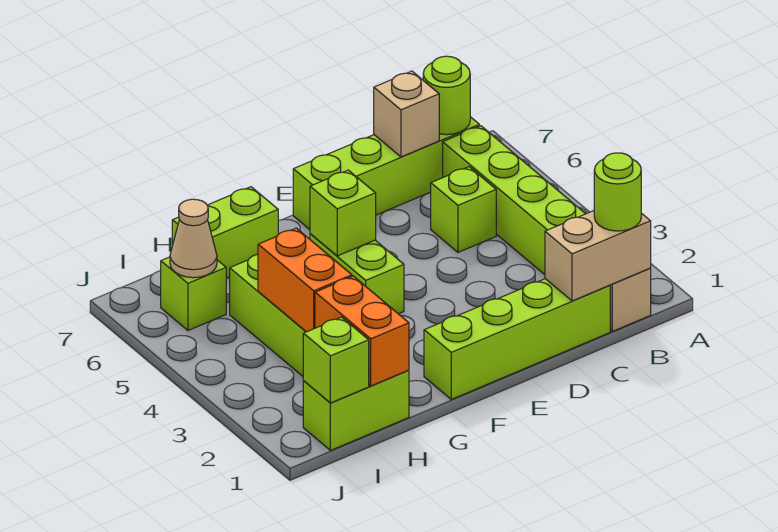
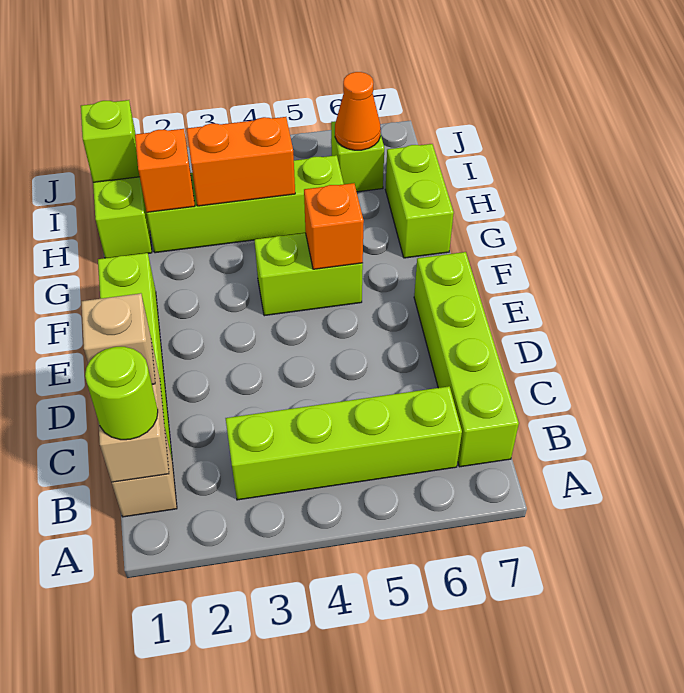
lime round brick B7 level 2 -> none
lime brick C5 level 1 -> none
tan brick C7 level 2 -> tan brick C1 level 3
lime brick F5 level 2 -> orange brick F5 level 2
orange brick H1:H2 level 2 -> orange brick H2 level 2
tan cone I6 level 2 -> orange cone I6 level 2

